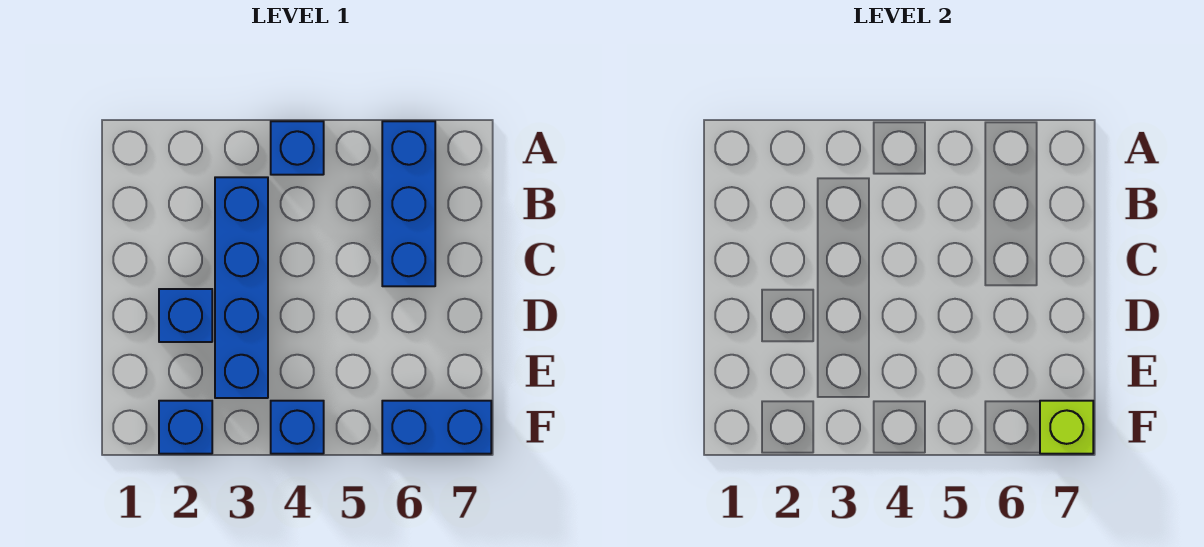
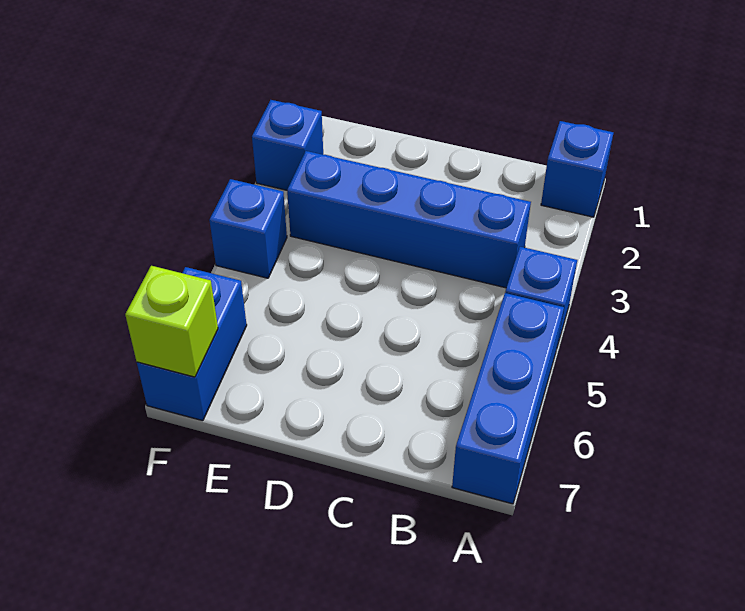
blue brick A6:C6 level 1 -> blue brick A5:A7 level 1
blue brick D2 level 1 -> blue brick A1 level 1

